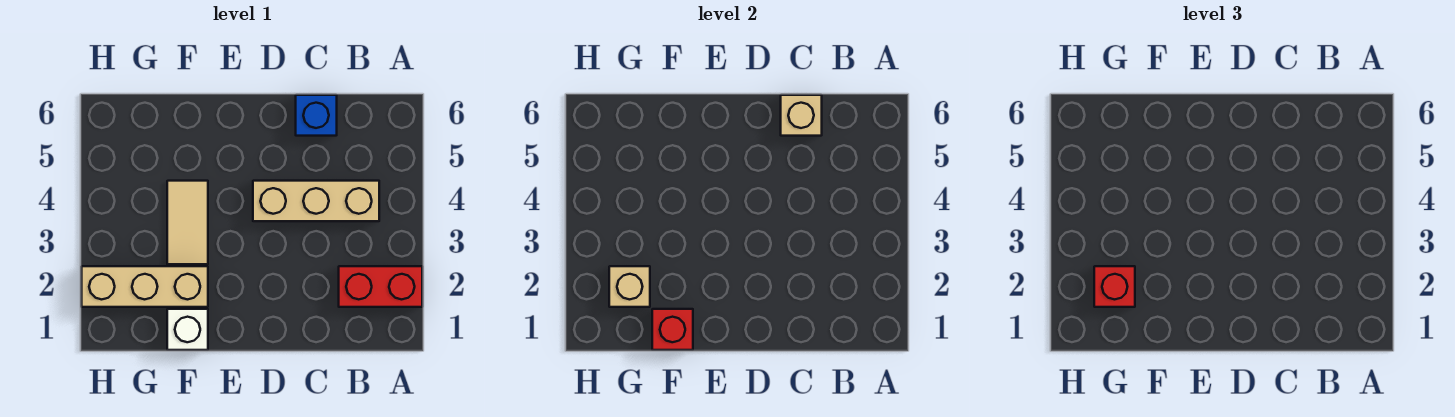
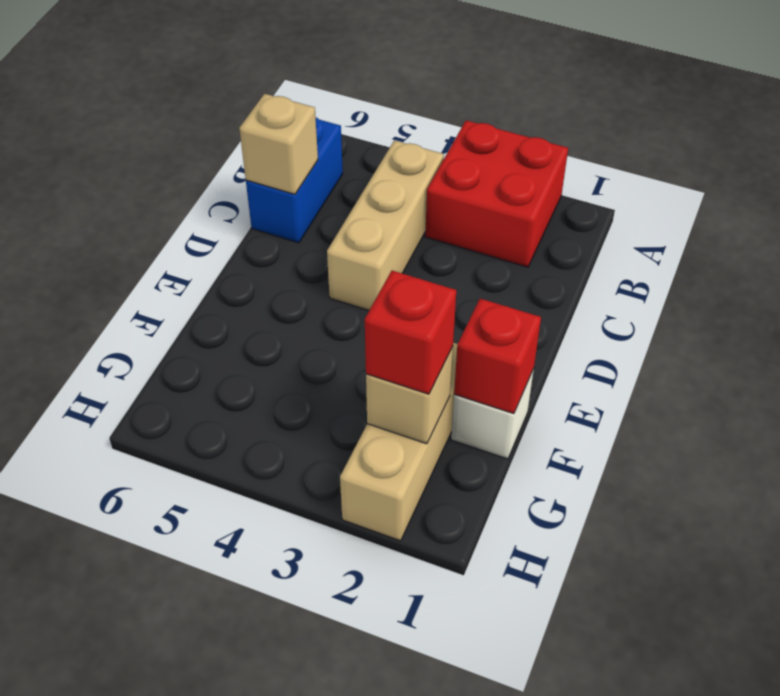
red brick A2:B2 level 1 -> red brick A2:B3 level 1
blue brick C6 level 1 -> blue brick B6:C6 level 1
tan tile F3:F4 level 1 -> none

